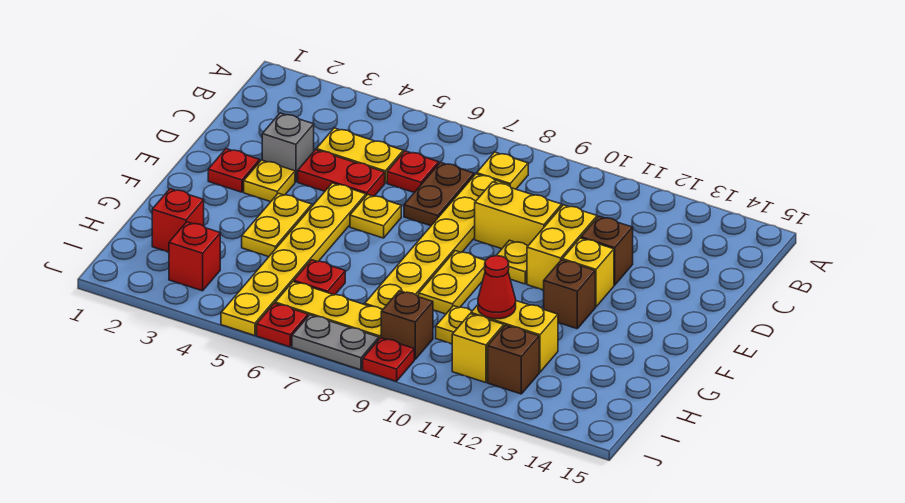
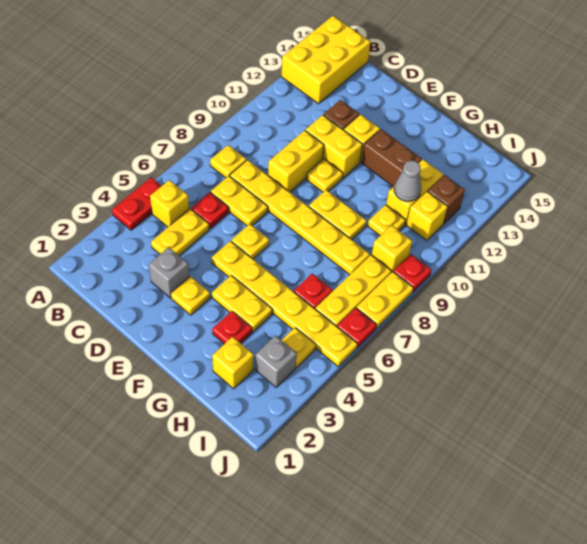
none -> yellow brick A13:B15 level 1
none -> yellow brick B5 level 1
brown plate C7:D7 level 1 -> yellow plate C7:D7 level 1
red plate D4:D5 level 1 -> red plate A4:A5 level 1
red plate E2 level 1 -> red plate G3 level 1
brown brick F12 level 1 -> brown brick F12:G12 level 1
red brick H2 level 1 -> yellow brick H2 level 1
red cone H11 level 2 -> grey cone H11 level 2
red brick I3 level 1 -> grey brick I3 level 1
none -> yellow plate I4 level 1
brown brick I9 level 1 -> yellow brick I9 level 1
grey plate J7:J8 level 1 -> yellow plate J7:J8 level 1

